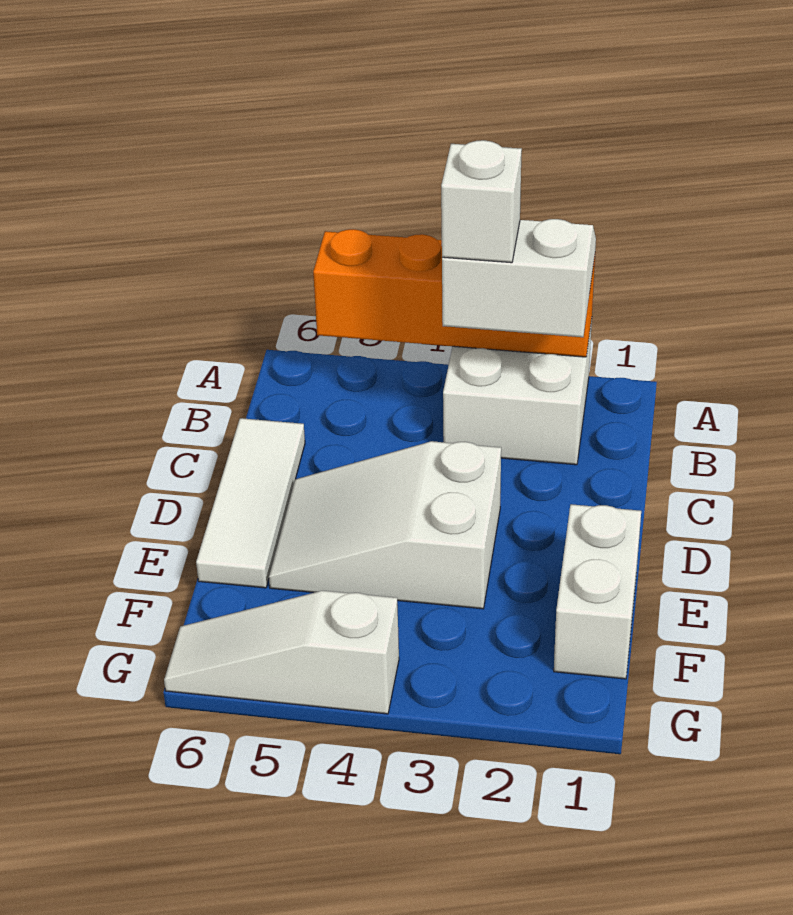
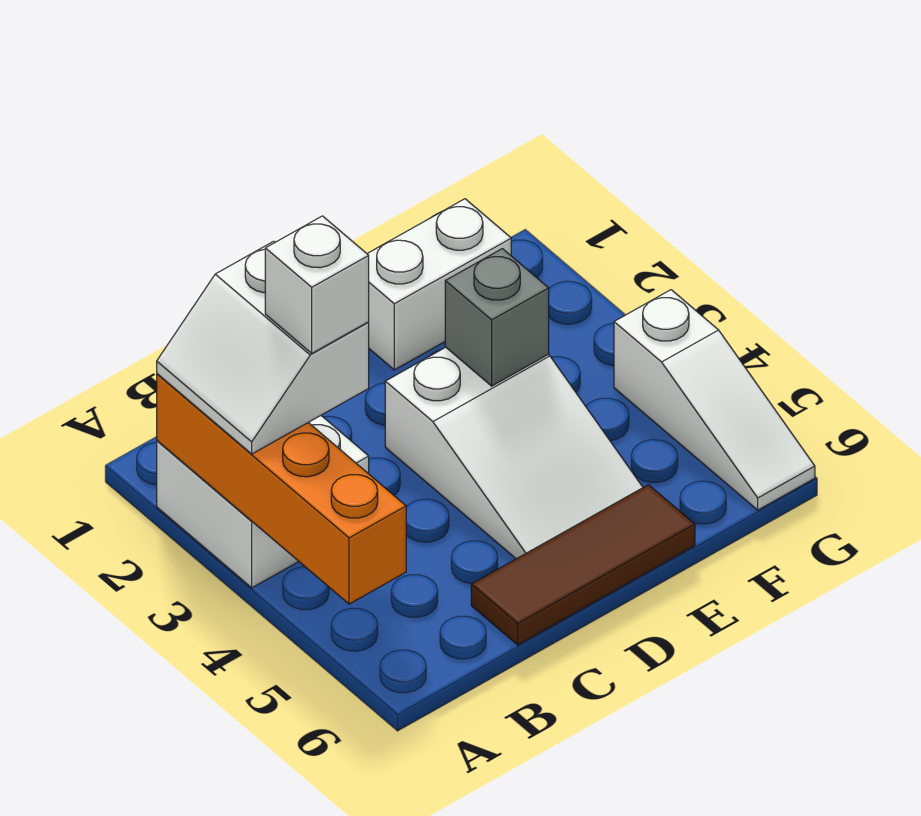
white tile C6:E6 level 1 -> brown tile C6:E6 level 1
none -> grey brick E3 level 2

